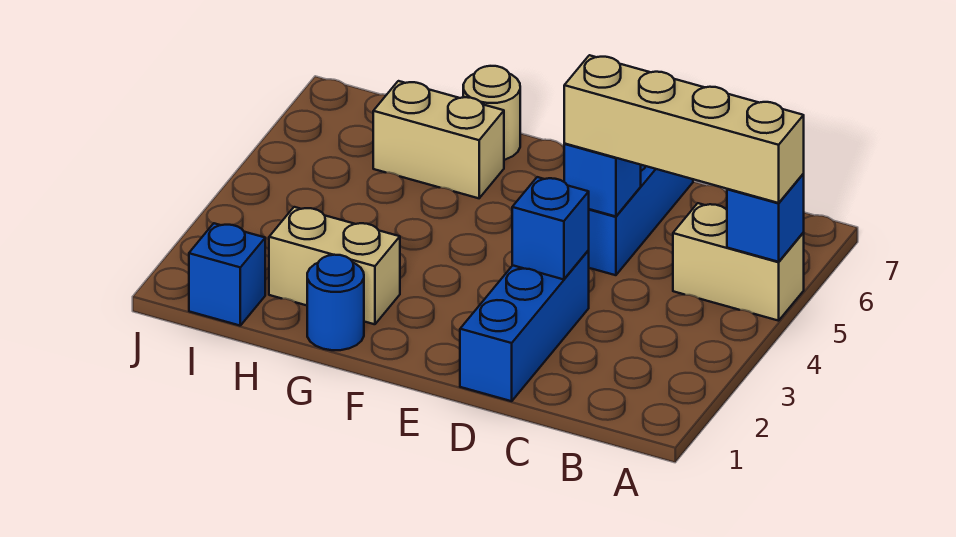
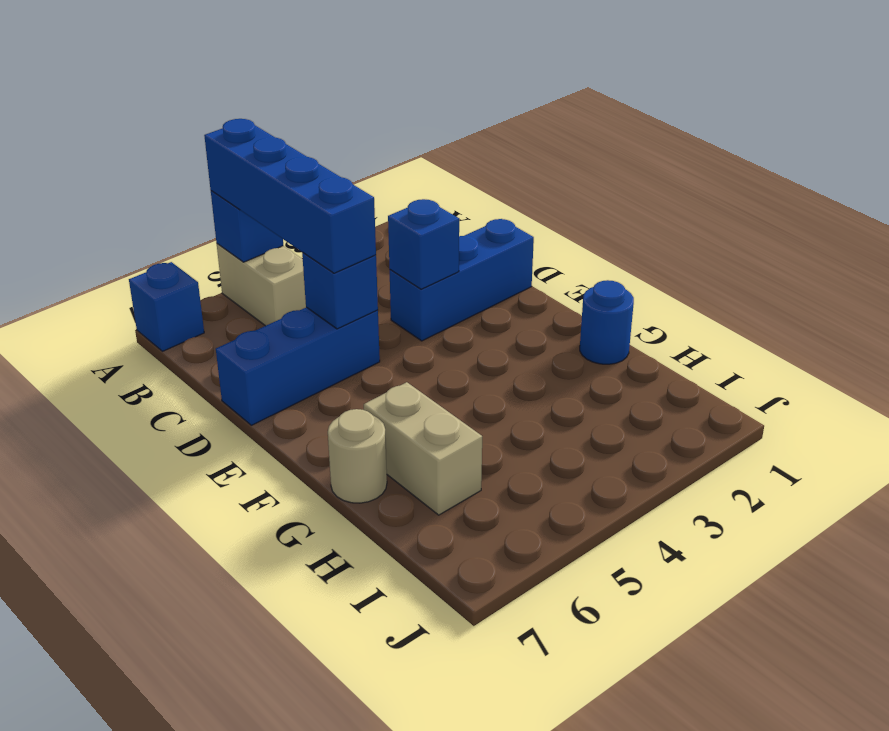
tan brick A5:D5 level 3 -> blue brick A5:D5 level 3
tan brick G2:H2 level 1 -> none
blue brick I1 level 1 -> blue brick A7 level 1

